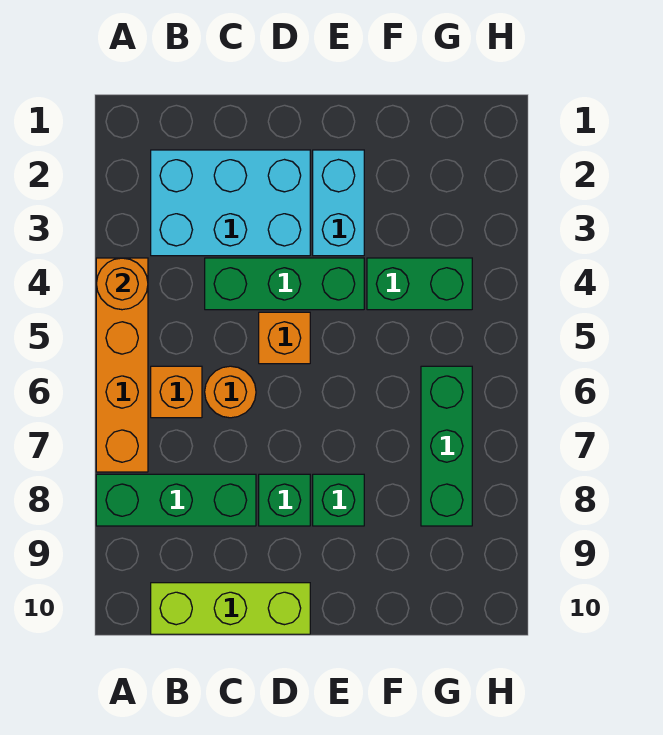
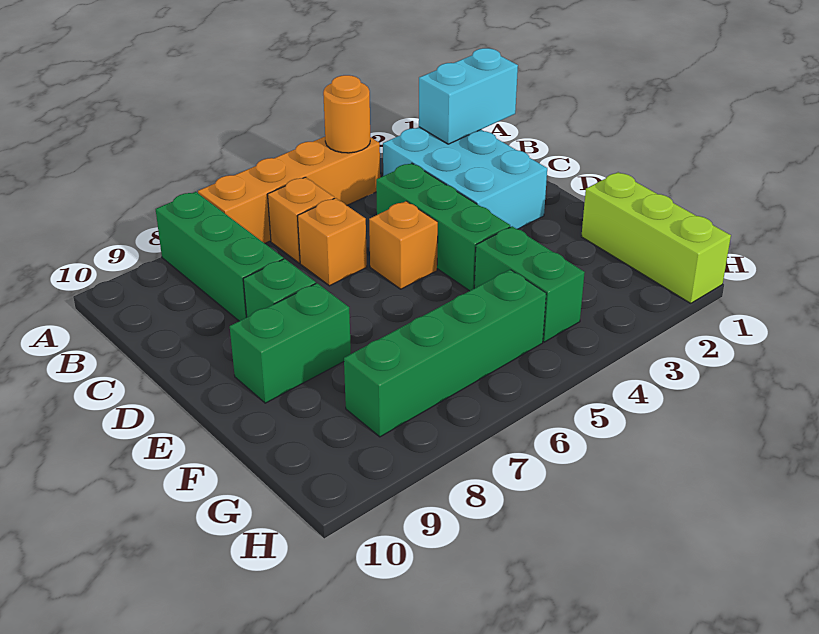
lime brick B10:D10 level 1 -> lime brick F1:H1 level 1
orange round brick C6 level 1 -> orange brick C6 level 1
cyan brick E2:E3 level 1 -> cyan brick B1:B2 level 2
green brick E8 level 1 -> green brick E8:E9 level 1
green brick G6:G8 level 1 -> green brick G5:G8 level 1

